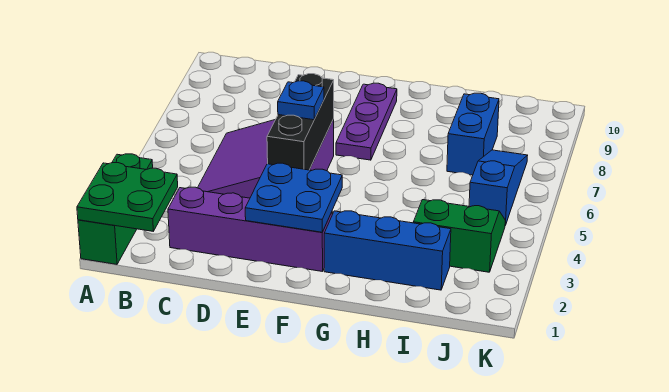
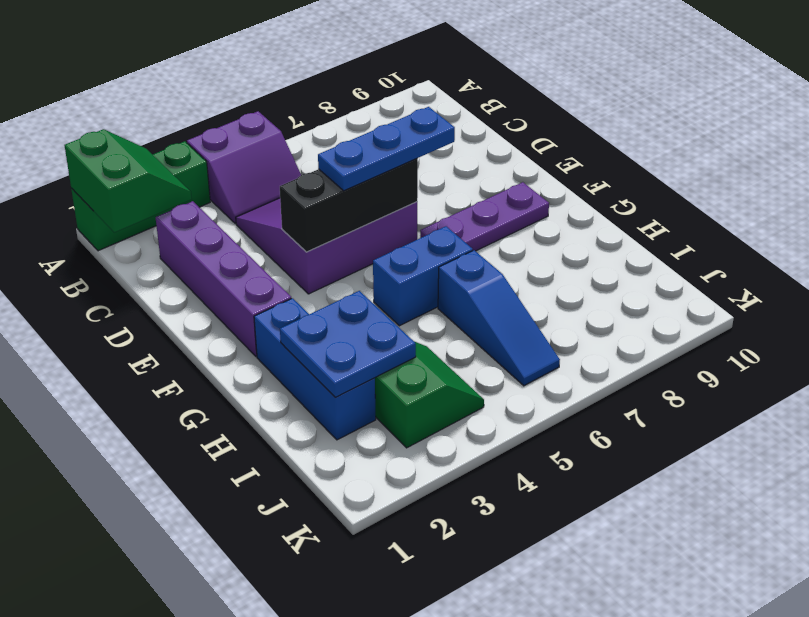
green plate A1:B2 level 2 -> green slope A1:B2 level 2 top 1
none -> purple slope A4:B5 level 1 top A
blue plate E2:F3 level 2 -> blue plate H2:I3 level 2
blue plate E5 level 3 -> blue plate E5:E7 level 3
blue brick I7:I8 level 1 -> blue brick G5:G6 level 1
blue slope J5:J7 level 1 top 5 -> blue slope H6:J6 level 1 top H

